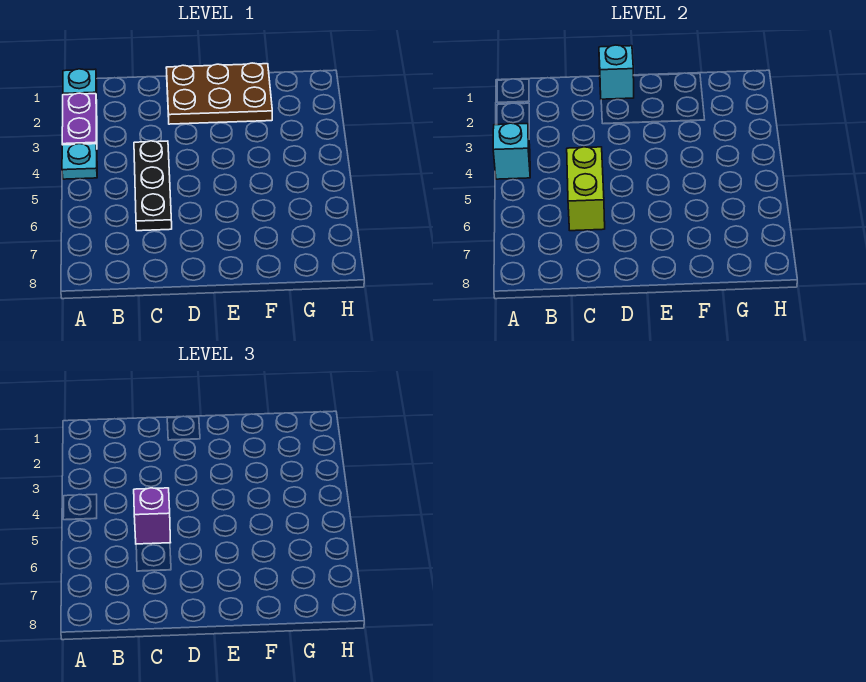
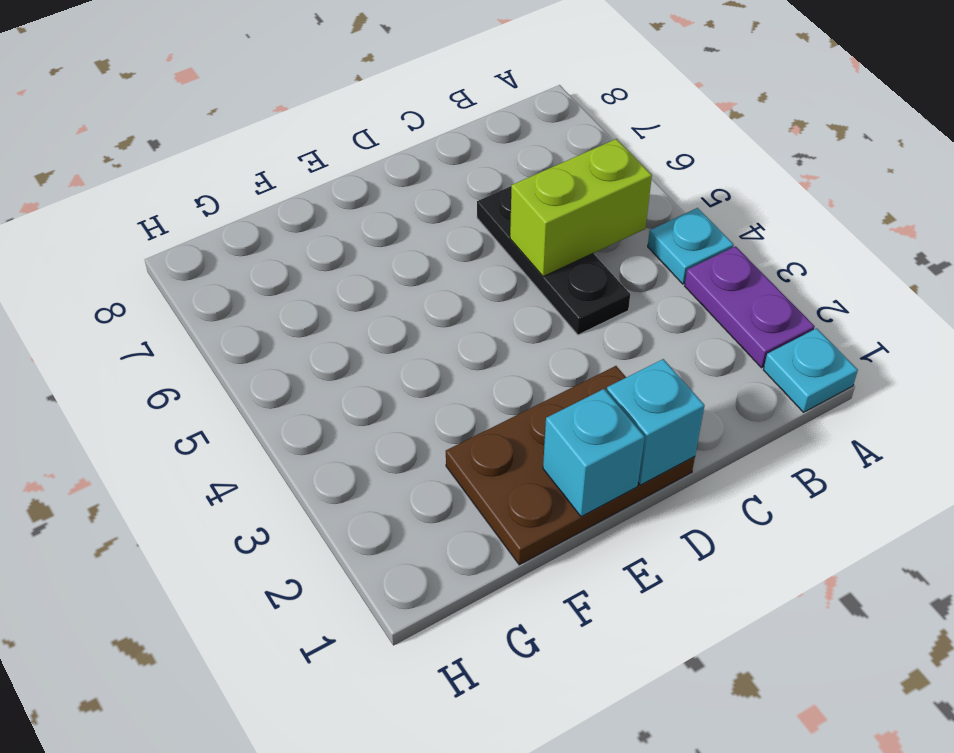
cyan brick A4 level 2 -> cyan brick E1 level 2
lime brick C5:C6 level 2 -> lime brick B5:C5 level 2
purple brick C5 level 3 -> none

